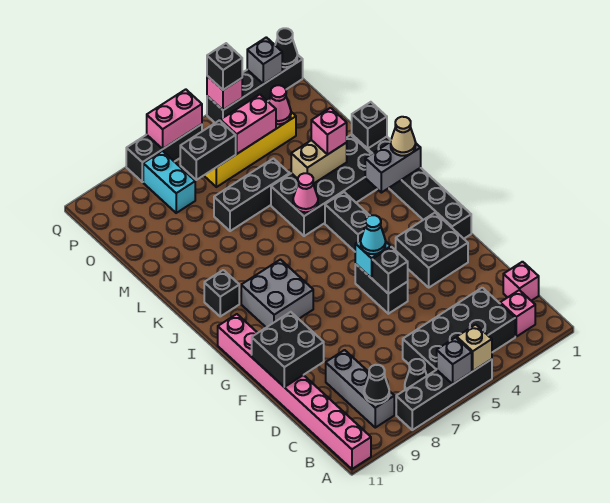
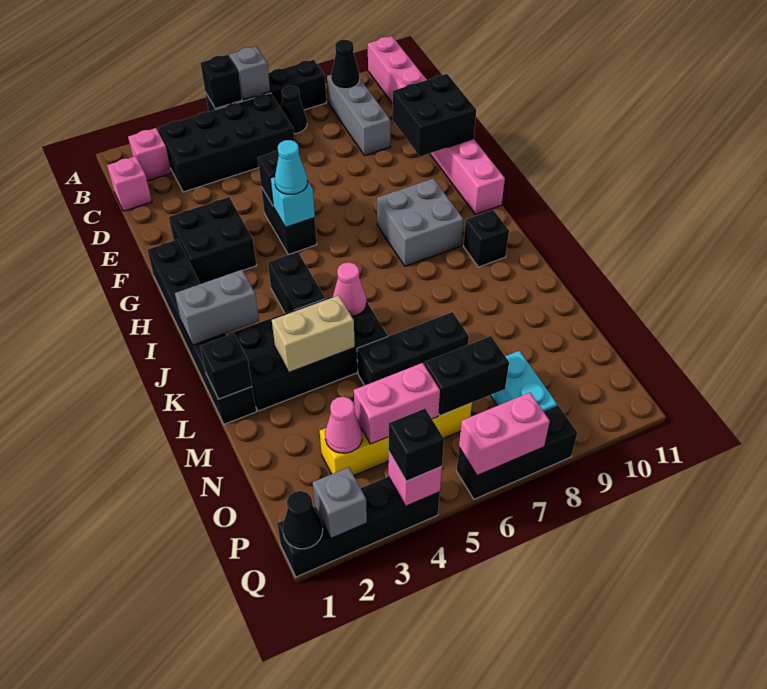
tan brick A5 level 2 -> black brick A5 level 2
tan cone J1 level 3 -> none
pink brick L3 level 3 -> none

